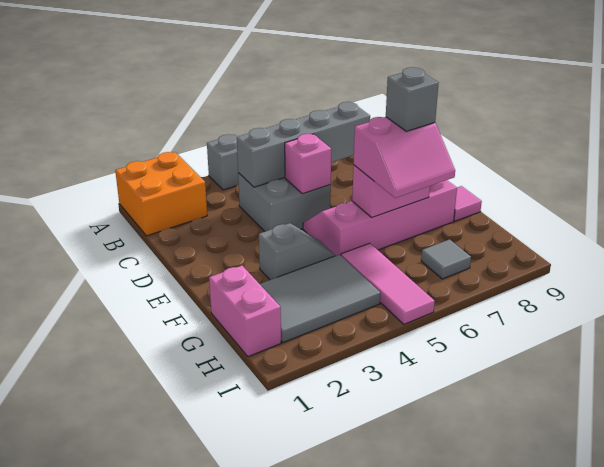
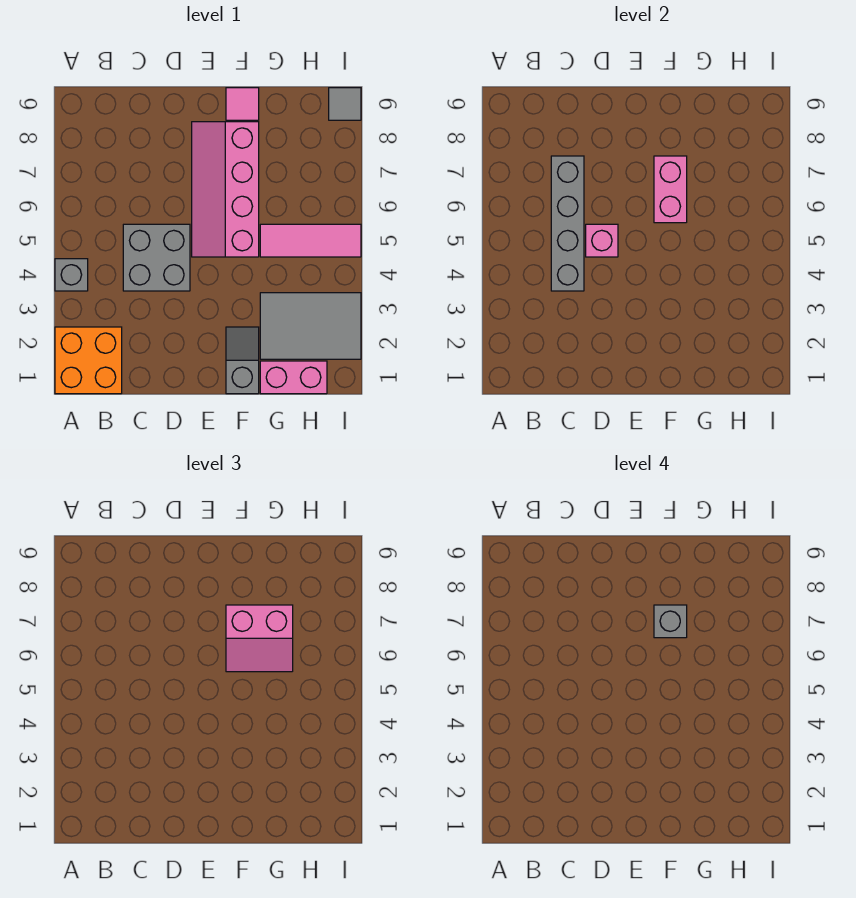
grey slope F3:F4 level 1 top 3 -> grey slope F1:F2 level 1 top 1
pink slope F6:G7 level 3 top F -> pink slope F6:G7 level 3 top 7
grey tile G2:H4 level 1 -> grey tile G2:I3 level 1
grey tile H7 level 1 -> grey tile I9 level 1

